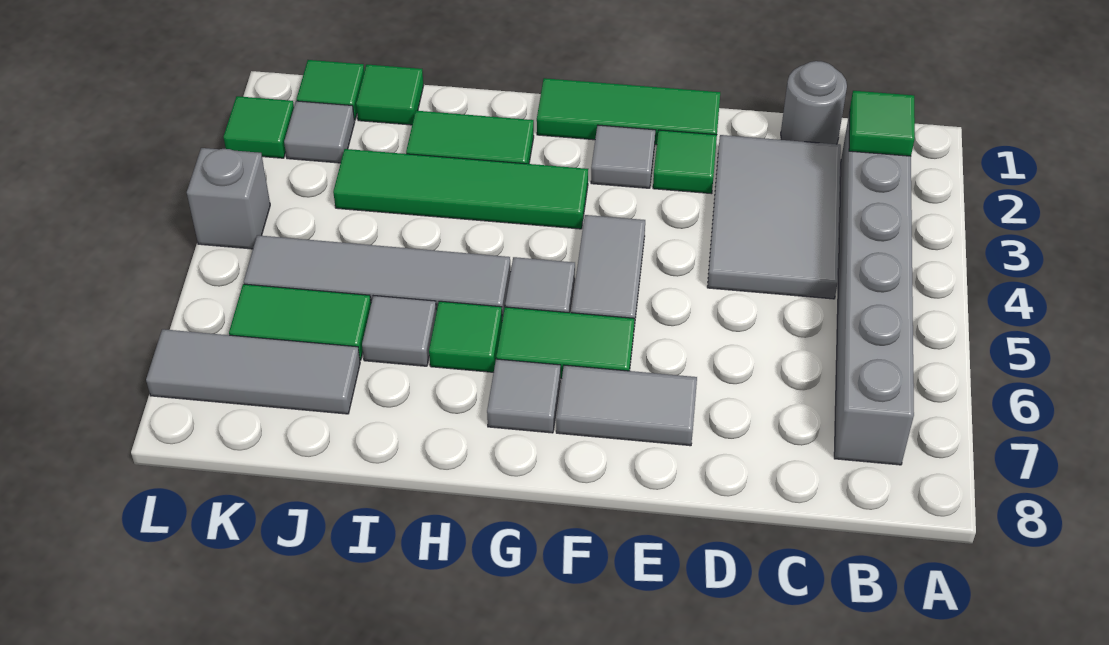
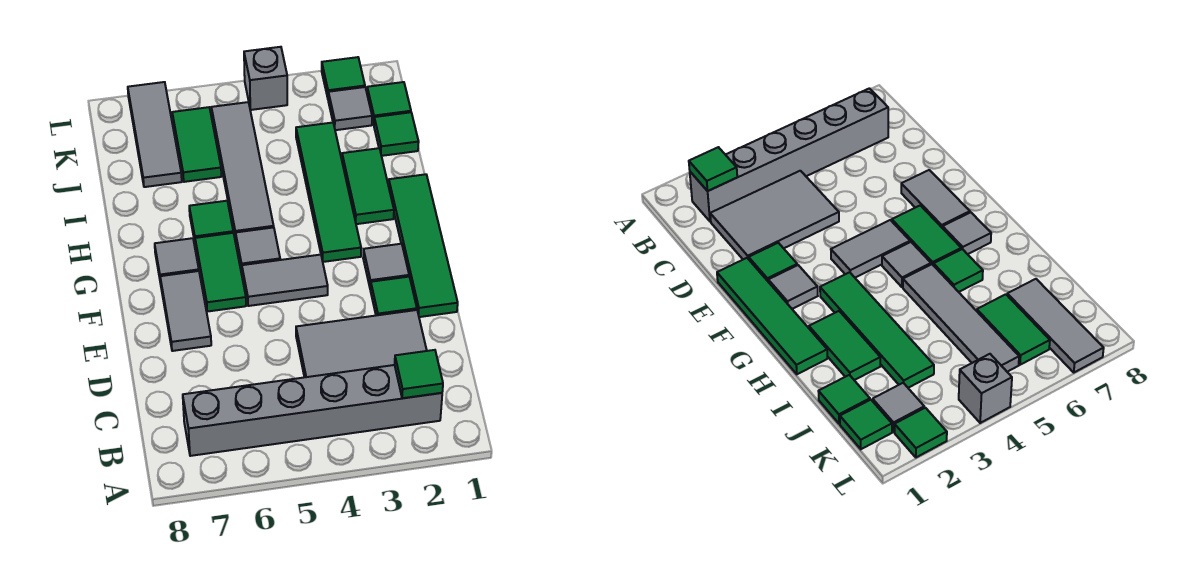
grey round brick C1 level 1 -> none
green tile E1:G1 level 1 -> green tile E1:H1 level 1
grey tile I6 level 1 -> none

